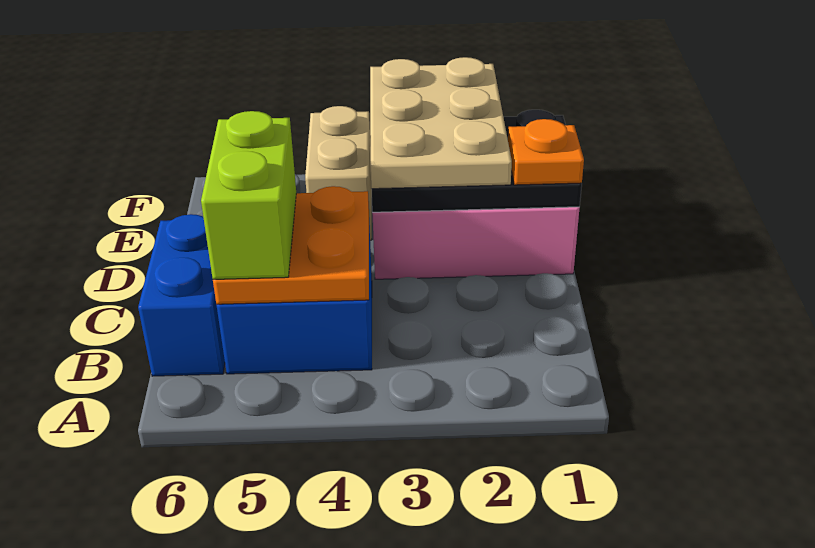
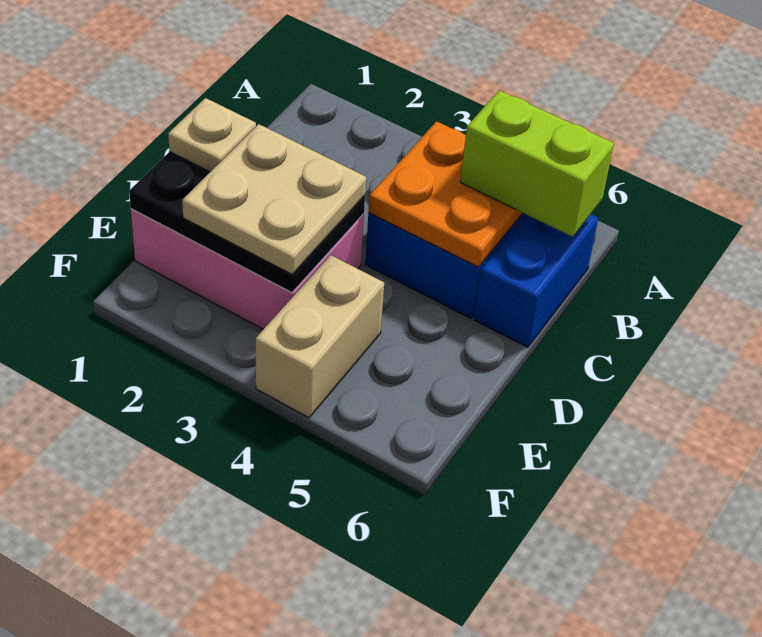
lime brick B5:C5 level 3 -> lime brick B5:B6 level 3
orange plate D1 level 3 -> tan plate D1 level 3
tan plate D2:F3 level 3 -> tan plate D2:E3 level 3

